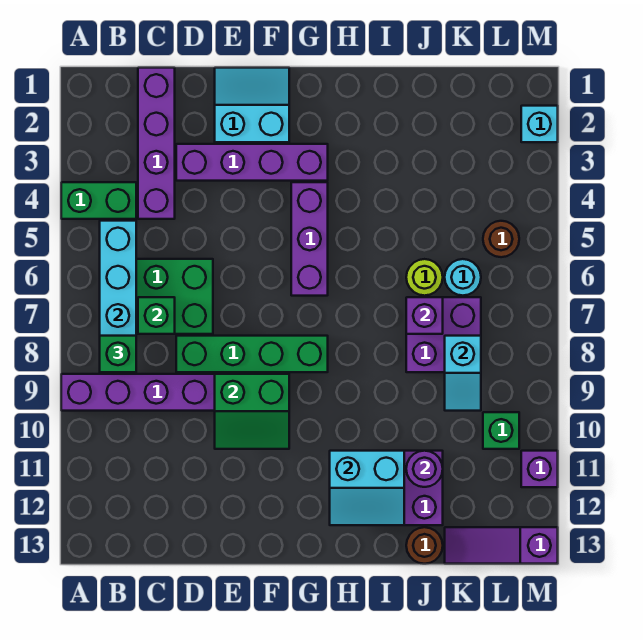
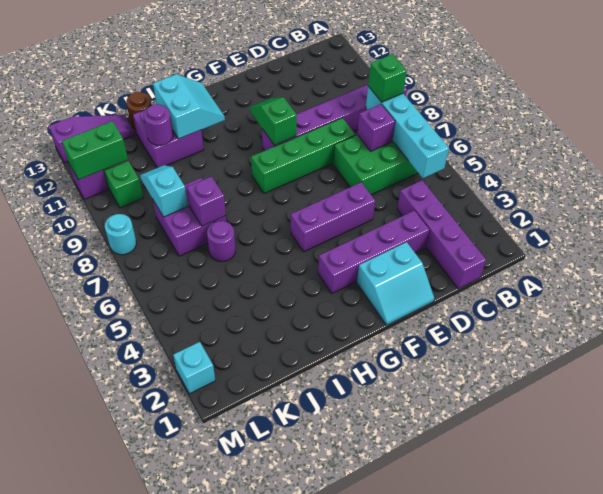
green brick A4:B4 level 1 -> green brick L11:M11 level 2
green brick C7 level 2 -> purple brick C7 level 2
green slope E9:F10 level 2 top 9 -> green slope F9:F10 level 2 top 9
purple brick G4:G6 level 1 -> purple brick E5:G5 level 1
cyan slope H11:I12 level 2 top 11 -> cyan slope H11:I12 level 2 top I
lime round brick J6 level 1 -> purple round brick J6 level 1
cyan round brick K6 level 1 -> cyan round brick M8 level 1
brown round brick L5 level 1 -> none

